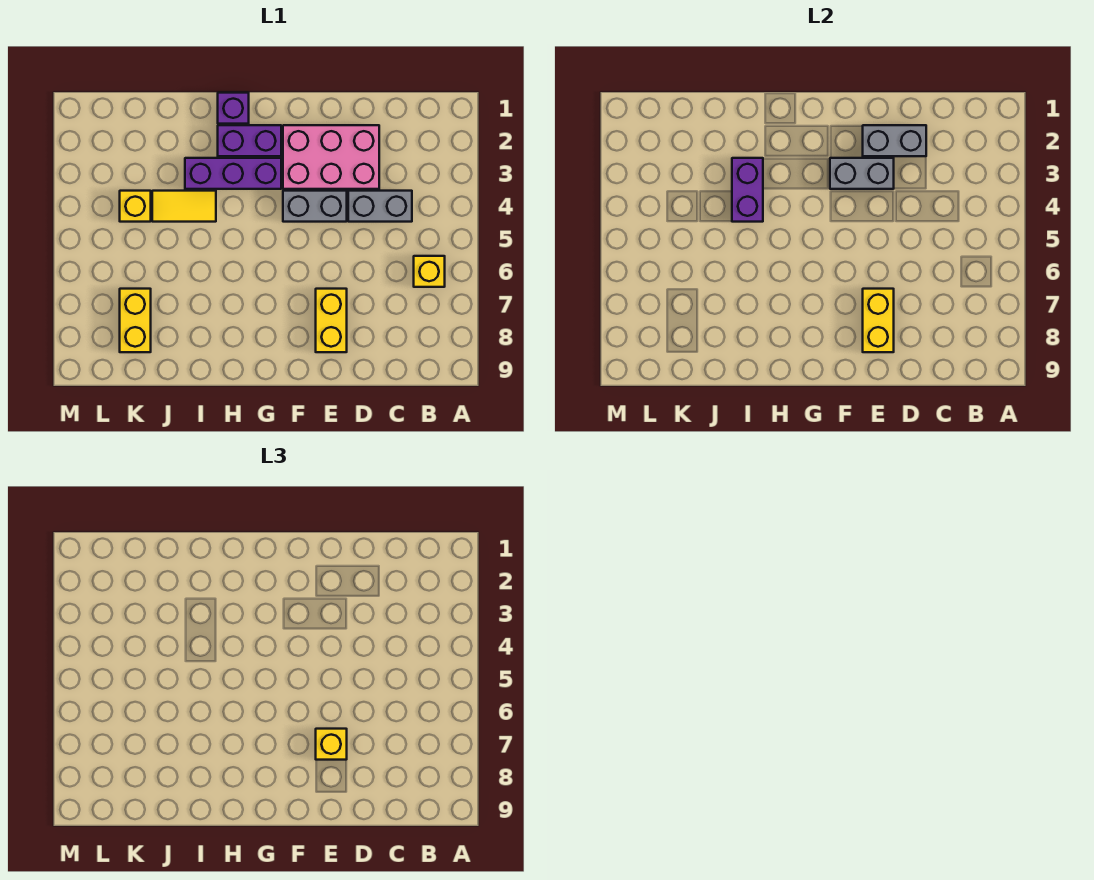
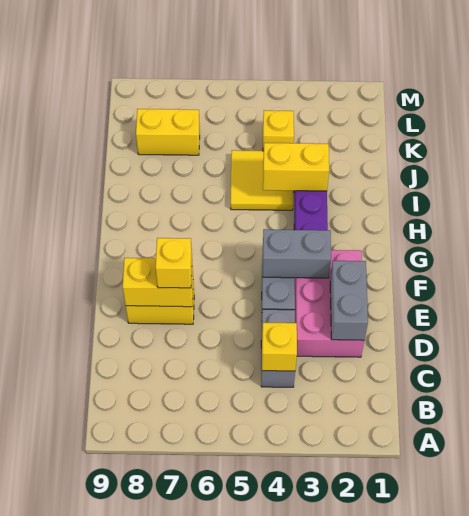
yellow brick B6 level 1 -> yellow brick C4 level 2
grey brick E3:F3 level 2 -> grey brick F3:F4 level 2
purple brick G2:H2 level 1 -> none
purple brick H1 level 1 -> none
purple brick I3:I4 level 2 -> yellow brick I3:I4 level 2
yellow tile I4:J4 level 1 -> yellow tile I4:J5 level 1

